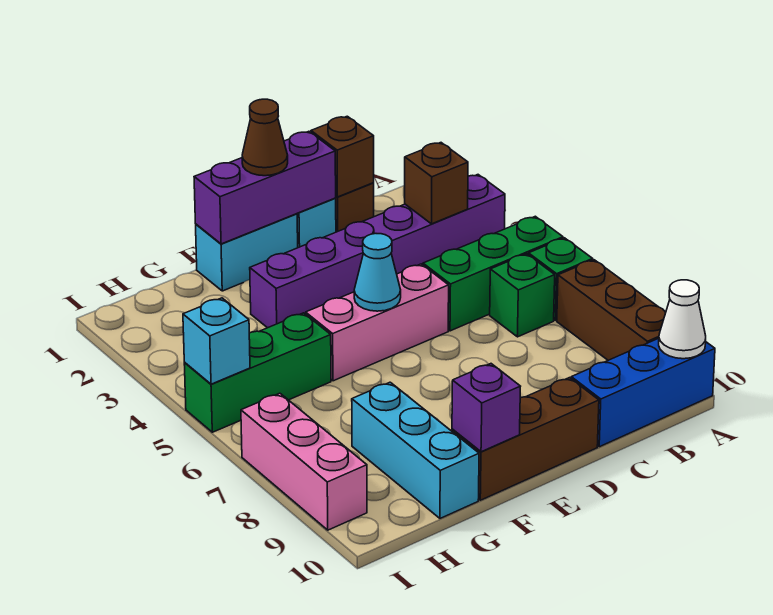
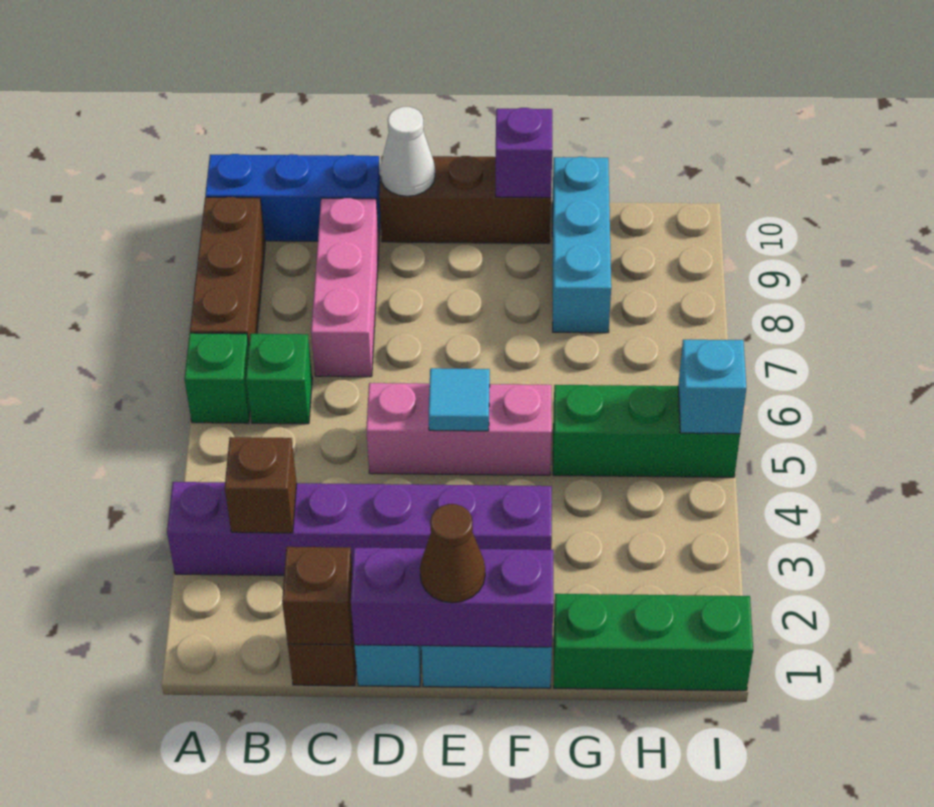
green brick A5:C5 level 1 -> green brick G1:I1 level 1
white cone A10 level 2 -> white cone D10 level 2
cyan cone E5 level 2 -> cyan tile E5 level 2
pink brick I7:I9 level 1 -> pink brick C7:C9 level 1

